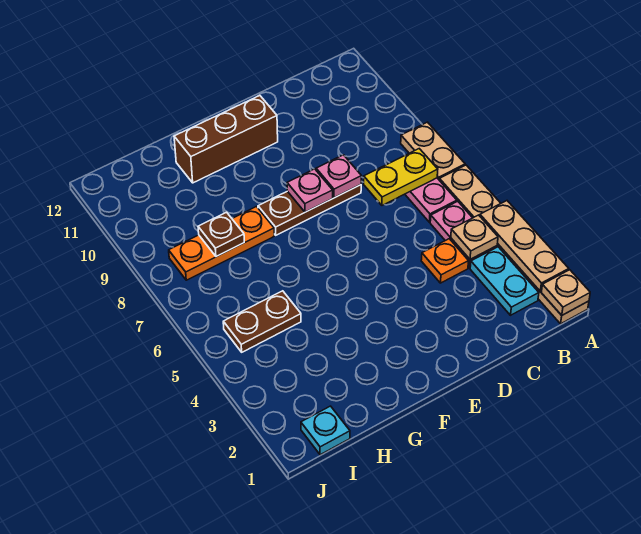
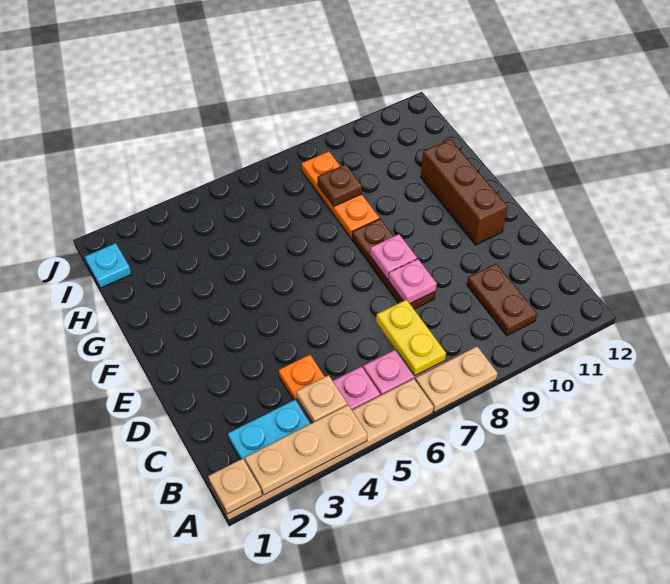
brown plate H5:I5 level 1 -> brown plate B10:C10 level 1

